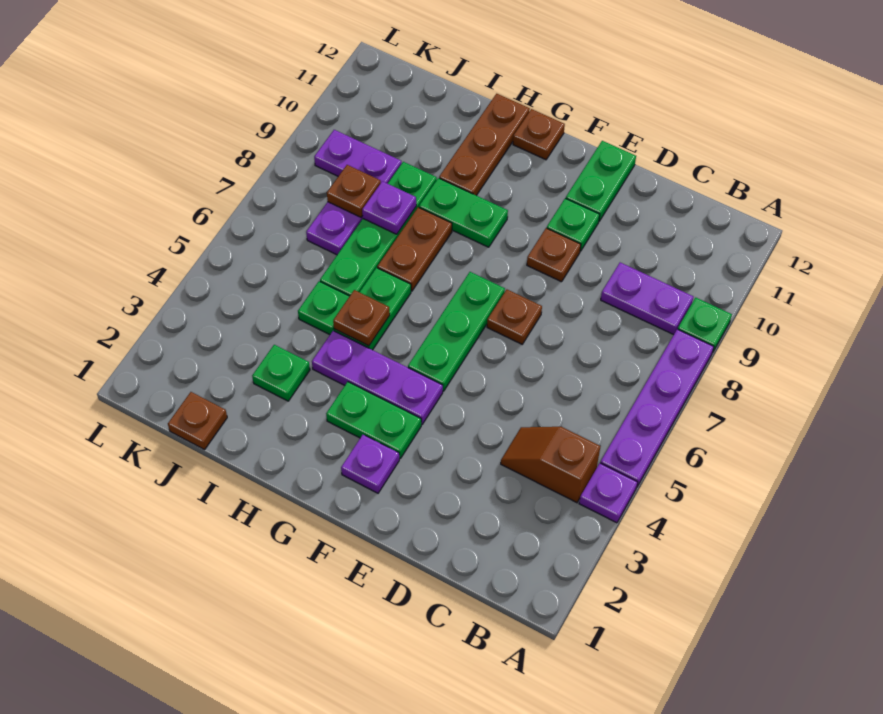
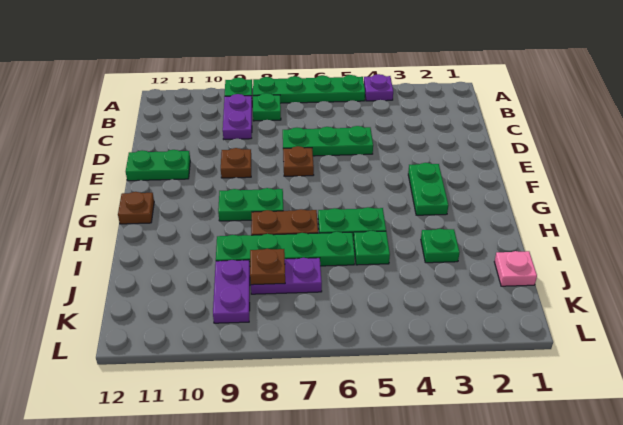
purple plate A5:A8 level 1 -> green plate A5:A8 level 1
brown slope B4:C4 level 1 top B -> none
green plate E10 level 1 -> green plate B8 level 1
purple plate F2 level 1 -> none
purple plate F4:H4 level 1 -> none
green plate F5:F7 level 1 -> green plate D5:D7 level 1
green plate G9:H9 level 1 -> green plate G8:G9 level 1
brown plate H5 level 2 -> none
brown plate H10:H12 level 1 -> none
purple plate I8 level 2 -> none
brown plate J1 level 1 -> pink plate J1 level 1

